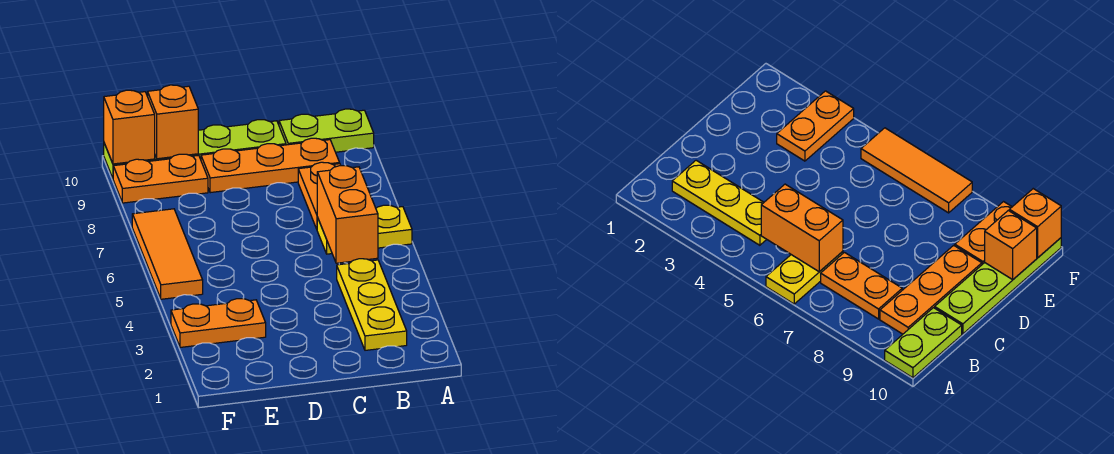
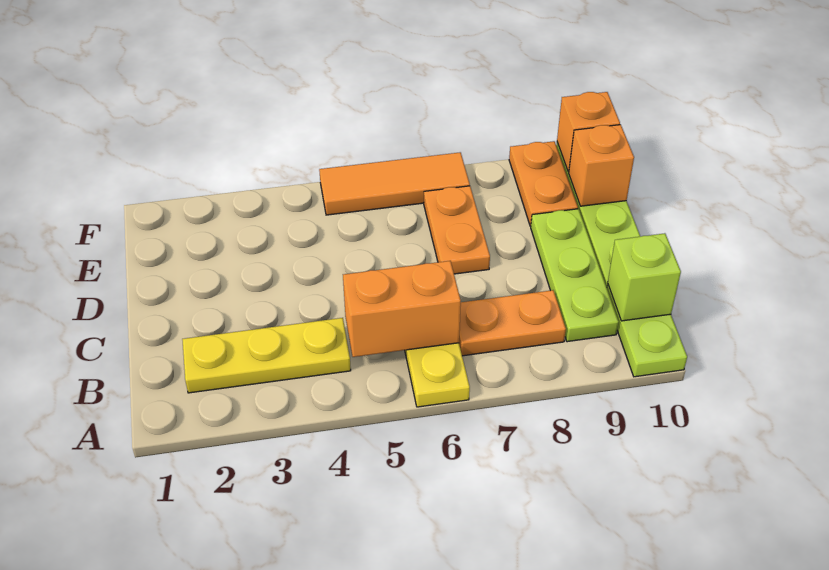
orange plate B9:D9 level 1 -> lime plate B9:D9 level 1
none -> lime brick B10 level 2
orange plate E3:F3 level 1 -> orange plate D7:E7 level 1

